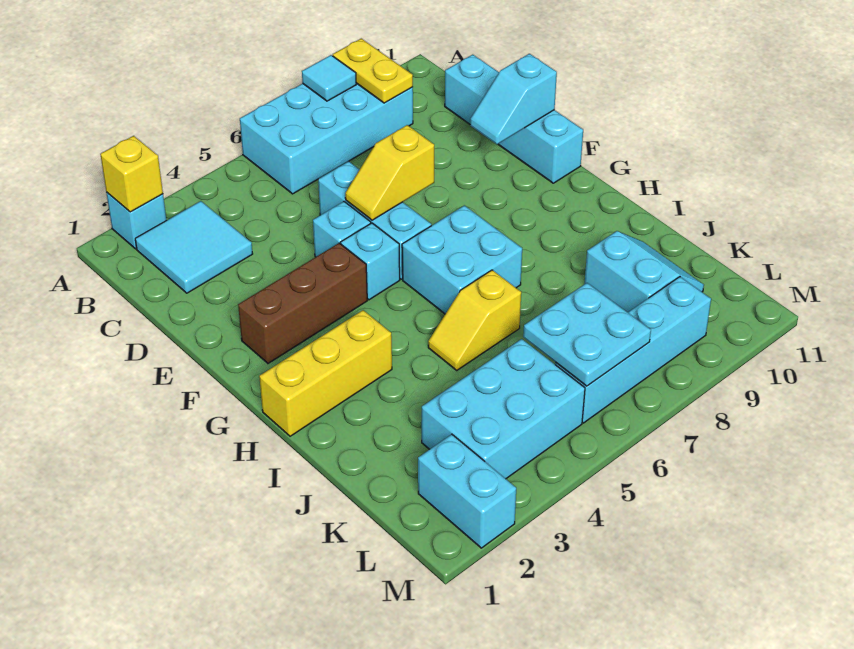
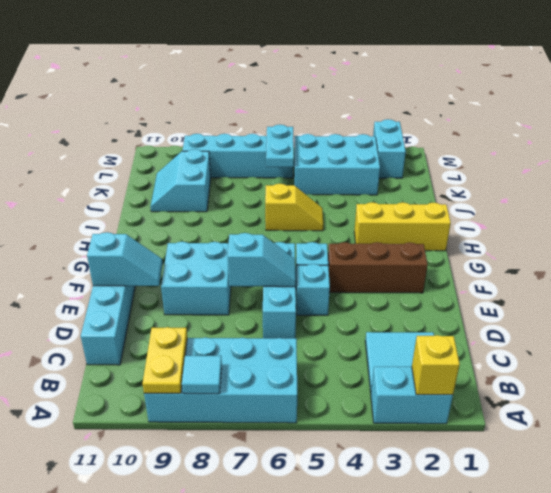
cyan brick A2 level 1 -> cyan brick A2:A3 level 1
yellow slope E6:E7 level 2 top 7 -> cyan slope E6:E7 level 2 top 7
cyan brick G6:H7 level 1 -> cyan brick E8:F9 level 1
cyan plate K6:L7 level 2 -> cyan plate K6:L6 level 2

